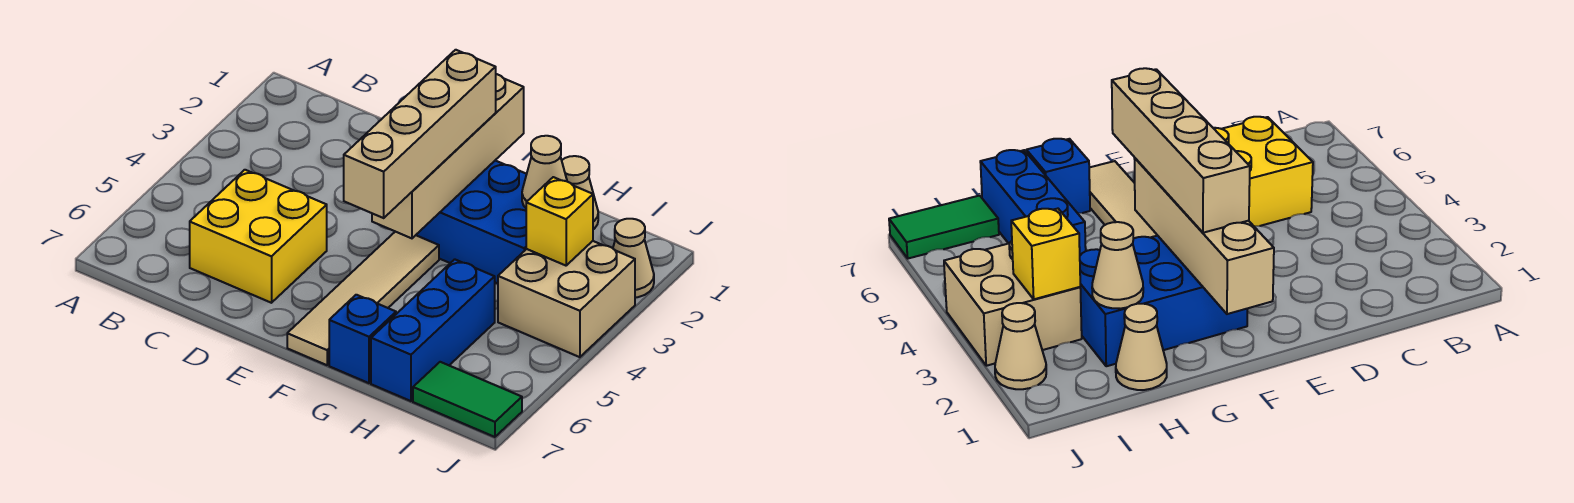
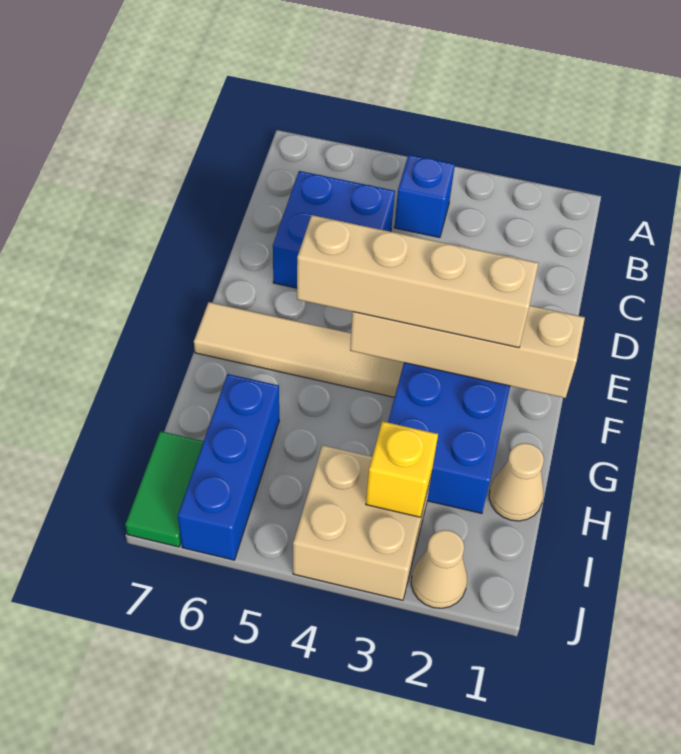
yellow brick C5:D6 level 1 -> blue brick C5:D6 level 1
blue brick G7 level 1 -> blue brick B4 level 1
tan cone H2 level 2 -> none
blue brick H5:H7 level 1 -> blue brick H6:J6 level 1

